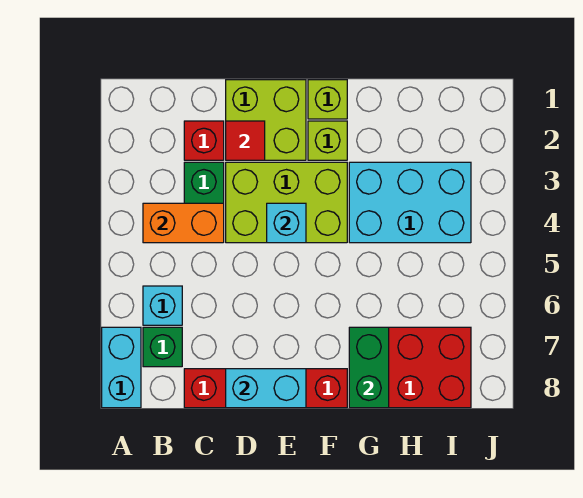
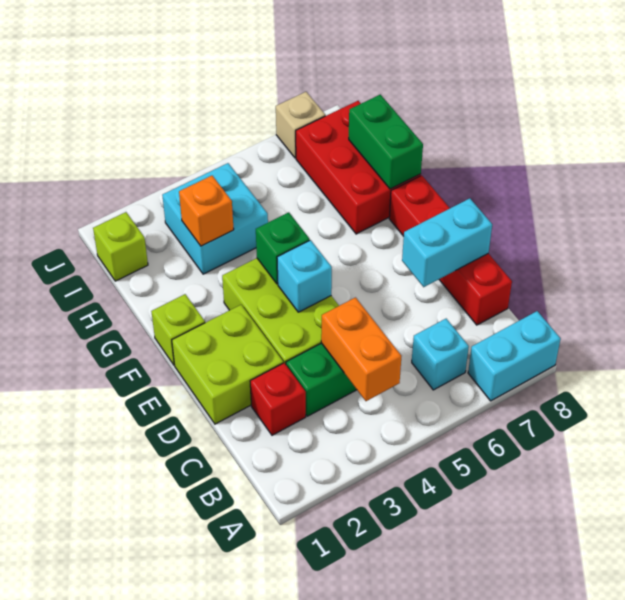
green brick B7 level 1 -> green brick F4 level 2
red tile D2 level 2 -> none
cyan brick D8:E8 level 2 -> cyan brick D7:D8 level 2
lime brick F2 level 1 -> lime brick I1 level 1
cyan brick G3:I4 level 1 -> cyan brick H3:I4 level 1
green brick G7:G8 level 2 -> green brick G8:H8 level 2
none -> orange brick H3 level 2
none -> tan brick J7 level 1

